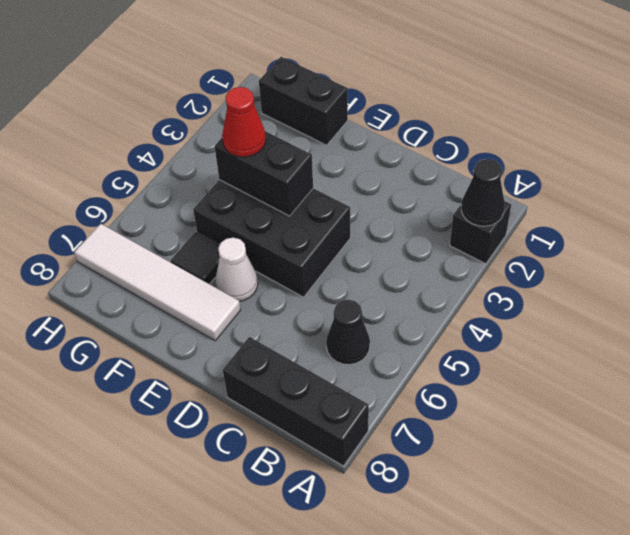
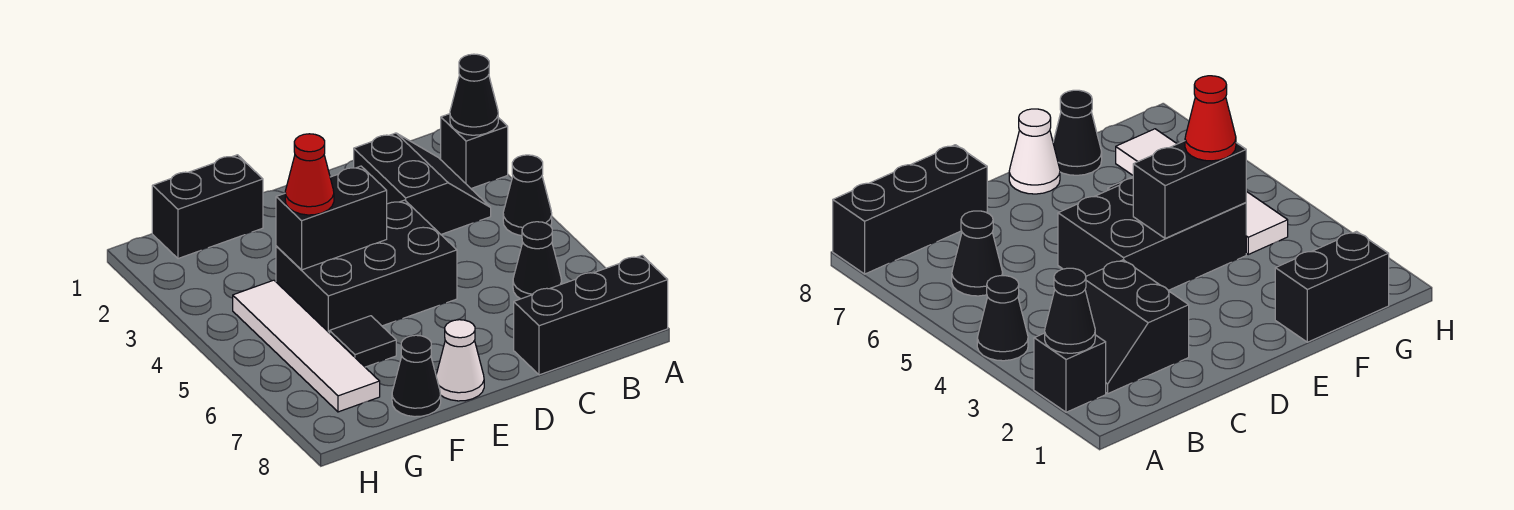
none -> black cone A4 level 1
none -> black slope B2:C3 level 1 top C
white cone E6 level 1 -> white cone E8 level 1
white tile E7:H7 level 1 -> white tile G4:G7 level 1
none -> black cone F8 level 1

